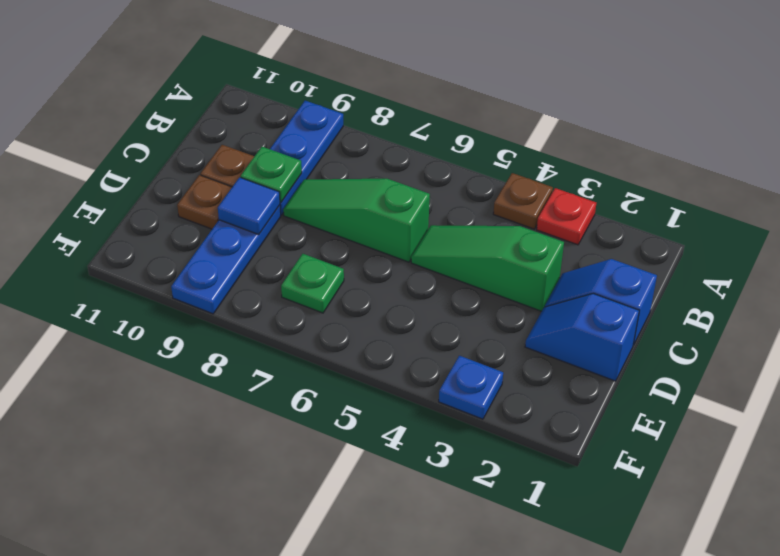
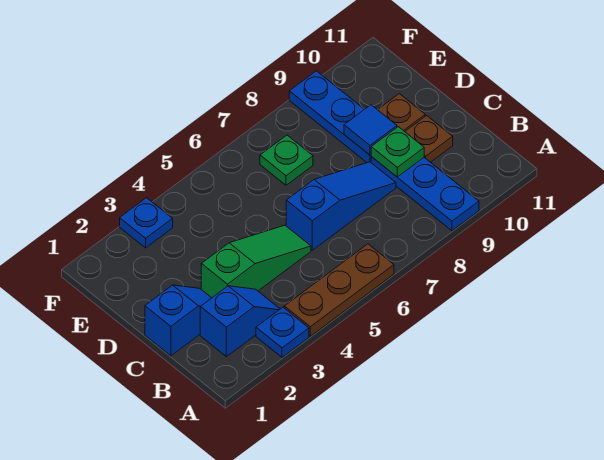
red plate A3 level 1 -> blue plate A3 level 1
brown plate A4 level 1 -> brown plate A4:A6 level 1
green slope C6:C8 level 1 top 6 -> blue slope C6:C8 level 1 top 6
blue slope D1:D2 level 1 top 1 -> blue slope B2:B3 level 1 top 2

